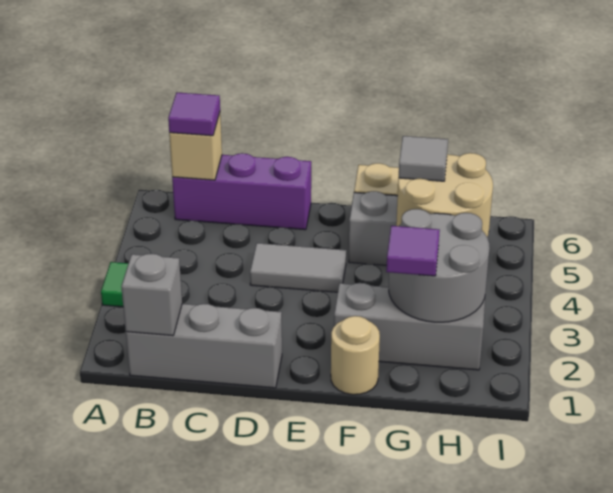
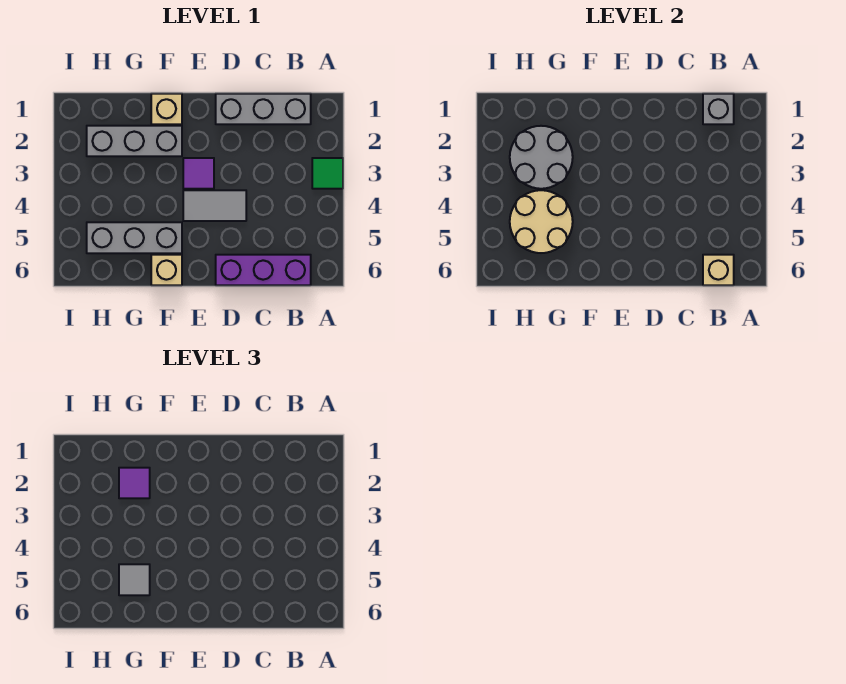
purple tile B6 level 3 -> purple tile E3 level 1
tan round brick F1 level 1 -> tan brick F1 level 1

